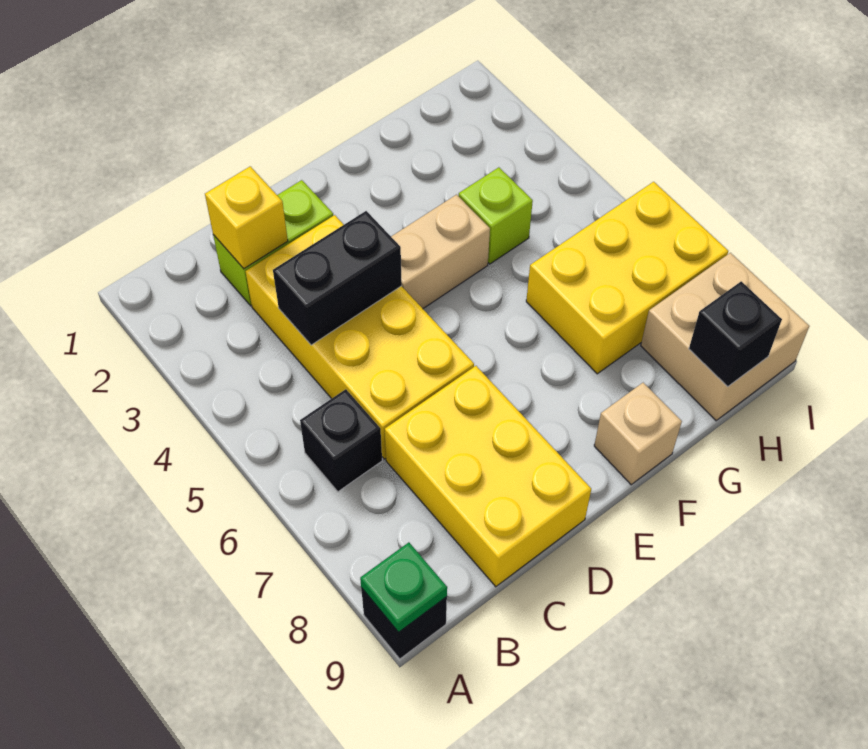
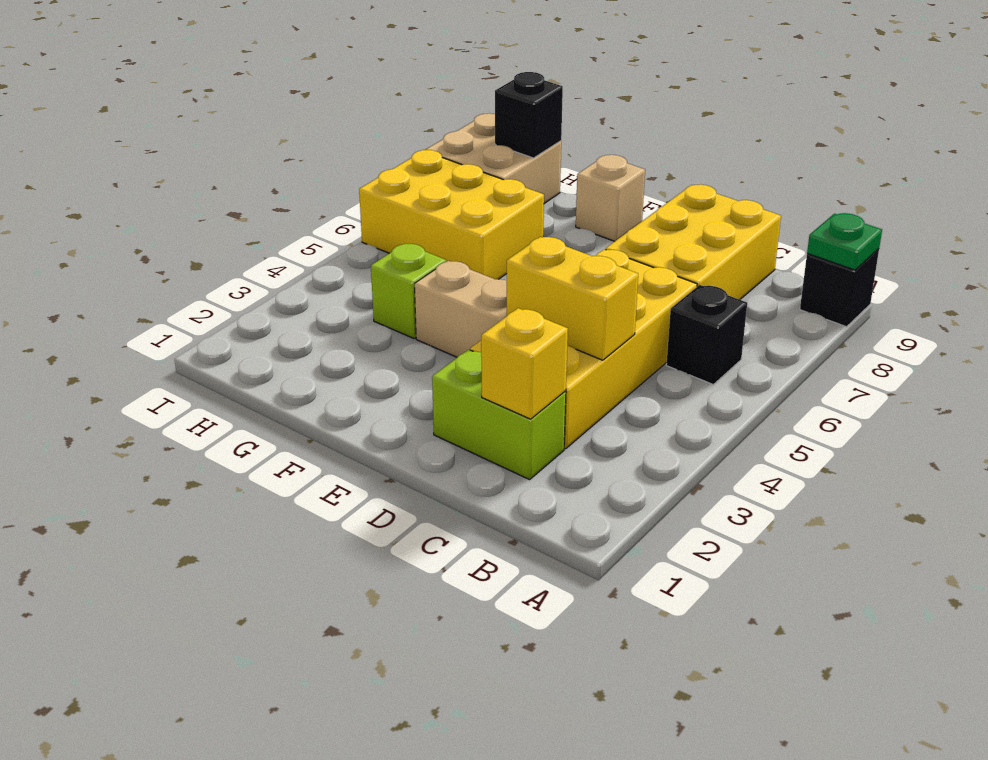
black brick C4:D4 level 2 -> yellow brick C4:D4 level 2

